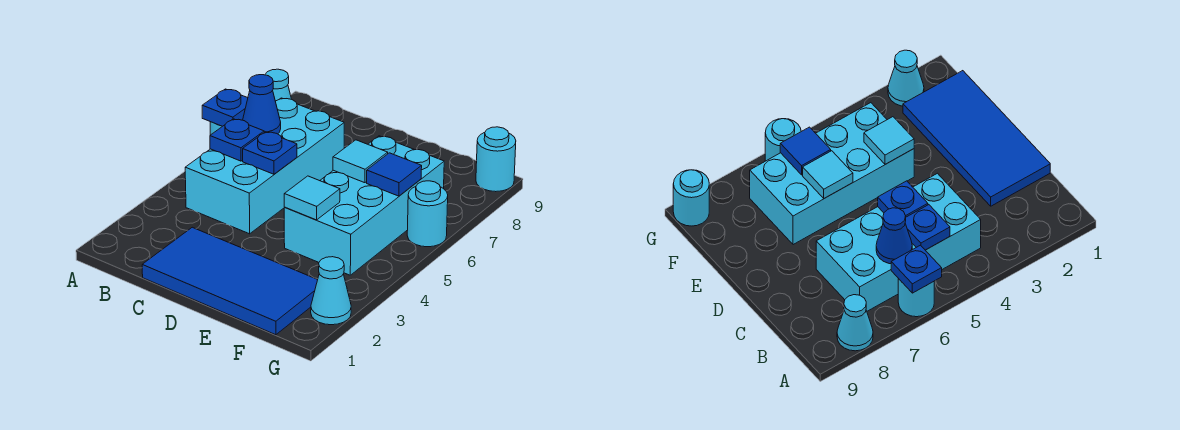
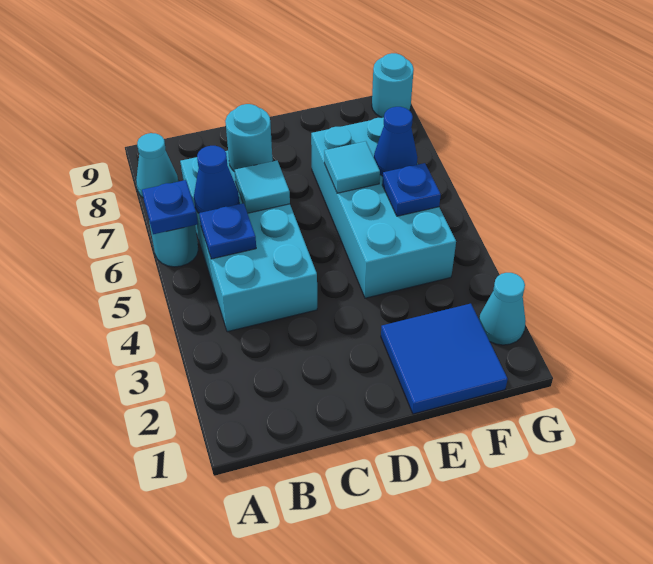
blue tile C1:F2 level 1 -> blue tile E1:F2 level 1
blue plate C5 level 2 -> blue plate F5 level 2
cyan tile E4 level 2 -> cyan tile C6 level 2
blue tile F6 level 2 -> blue cone F6 level 2
cyan round brick G6 level 1 -> cyan round brick C7 level 2

